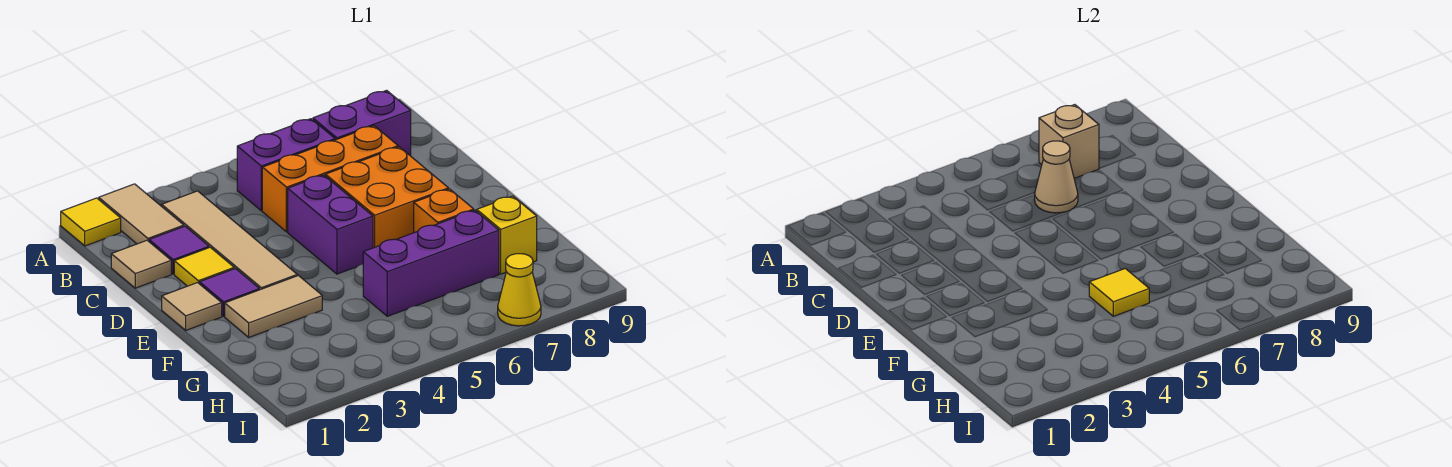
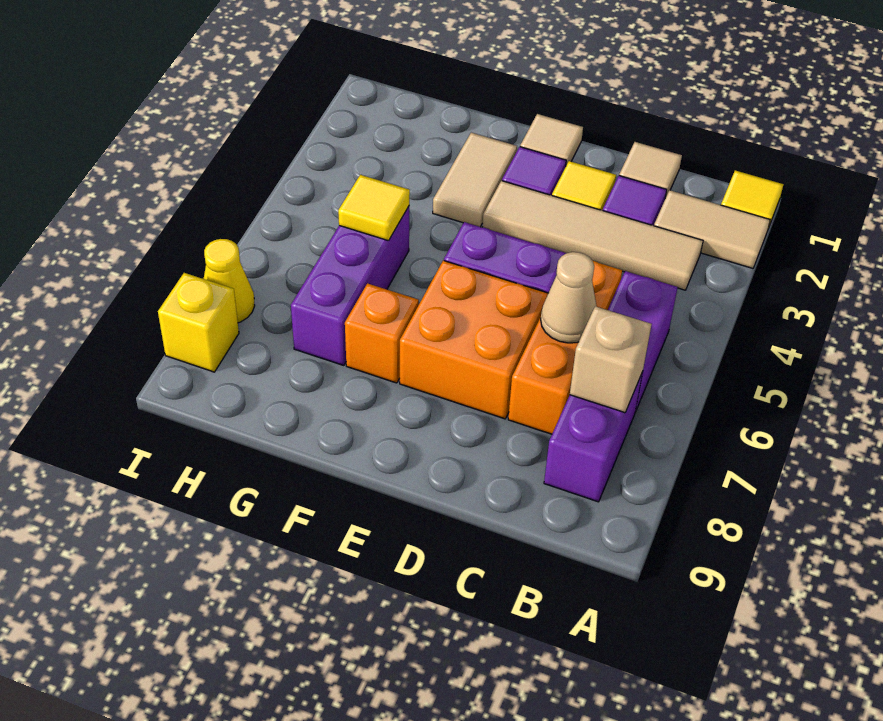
yellow brick G8 level 1 -> yellow brick I8 level 1

